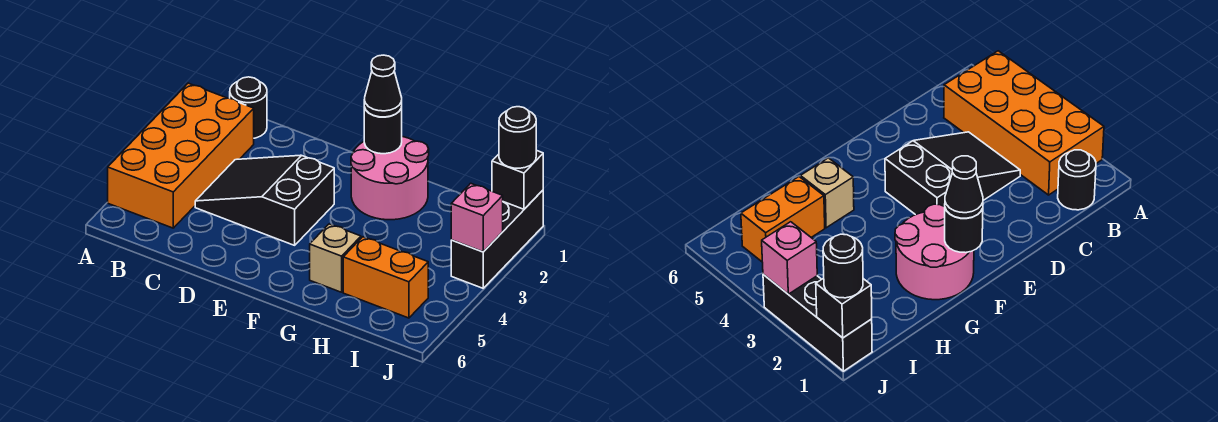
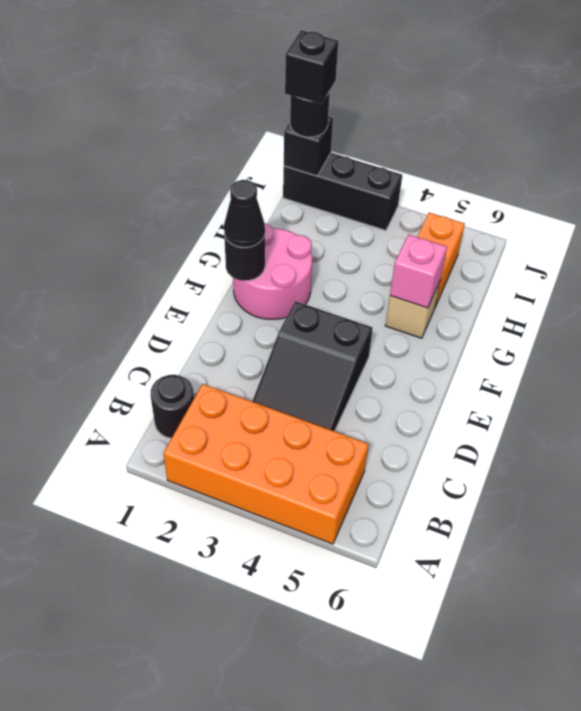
none -> black brick J1 level 4
pink brick J3 level 2 -> pink brick G5 level 2

